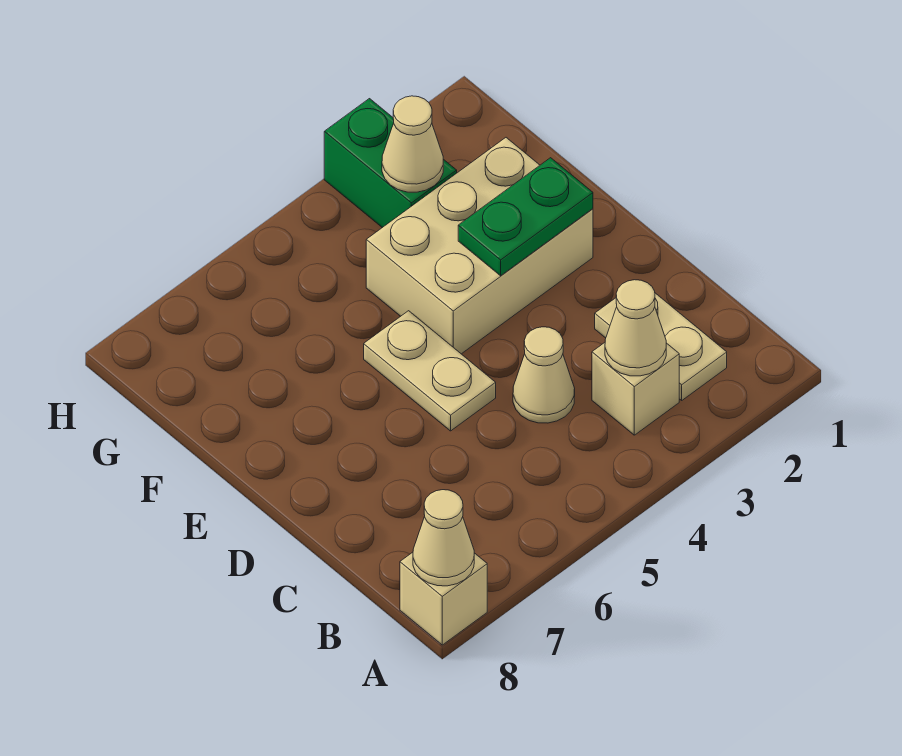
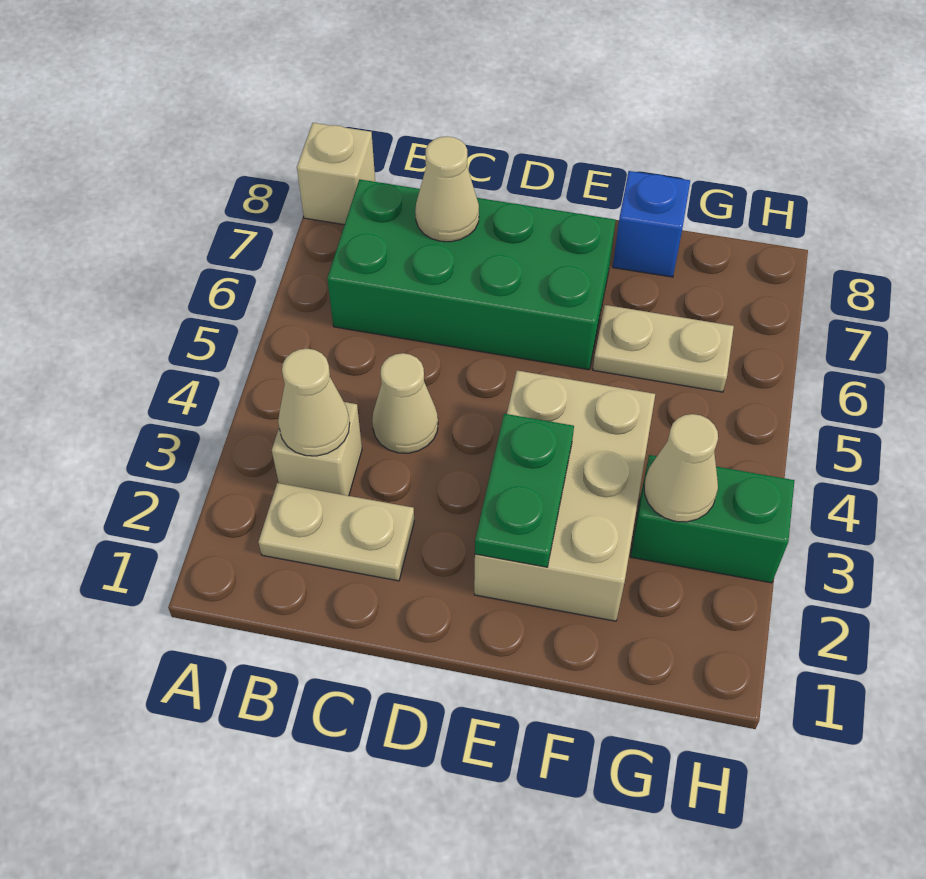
tan cone A8 level 2 -> tan cone C7 level 2
none -> green brick B6:E7 level 1
tan plate D5:E5 level 1 -> tan plate F6:G6 level 1
none -> blue brick F8 level 1

